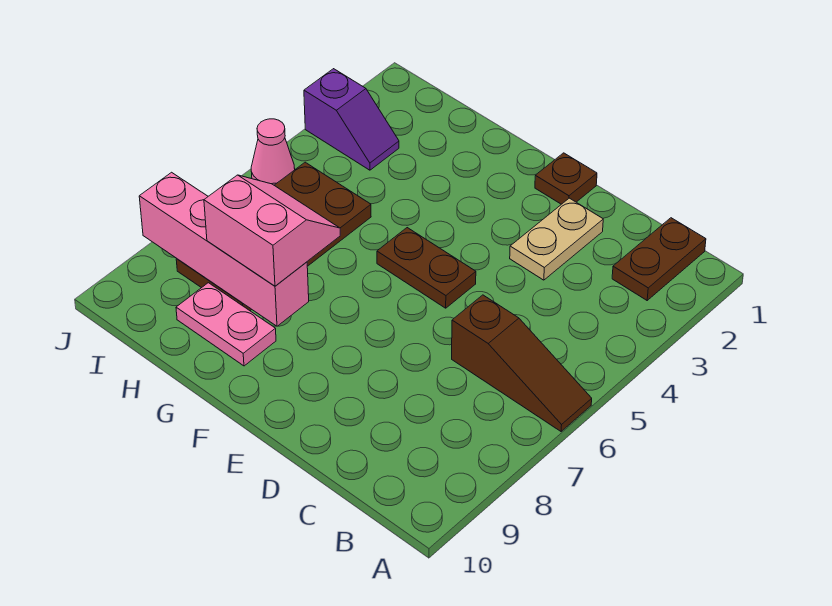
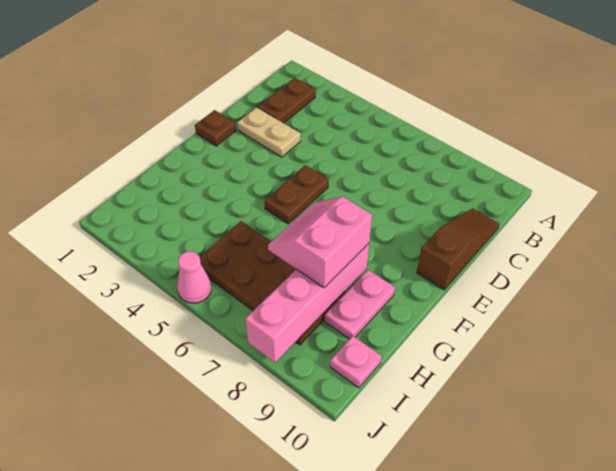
brown slope A6:C6 level 1 top C -> brown slope C10:E10 level 1 top E
brown plate B1:B2 level 1 -> brown plate B2:C2 level 1
purple slope I3:J3 level 1 top J -> none
none -> pink plate I10 level 1

